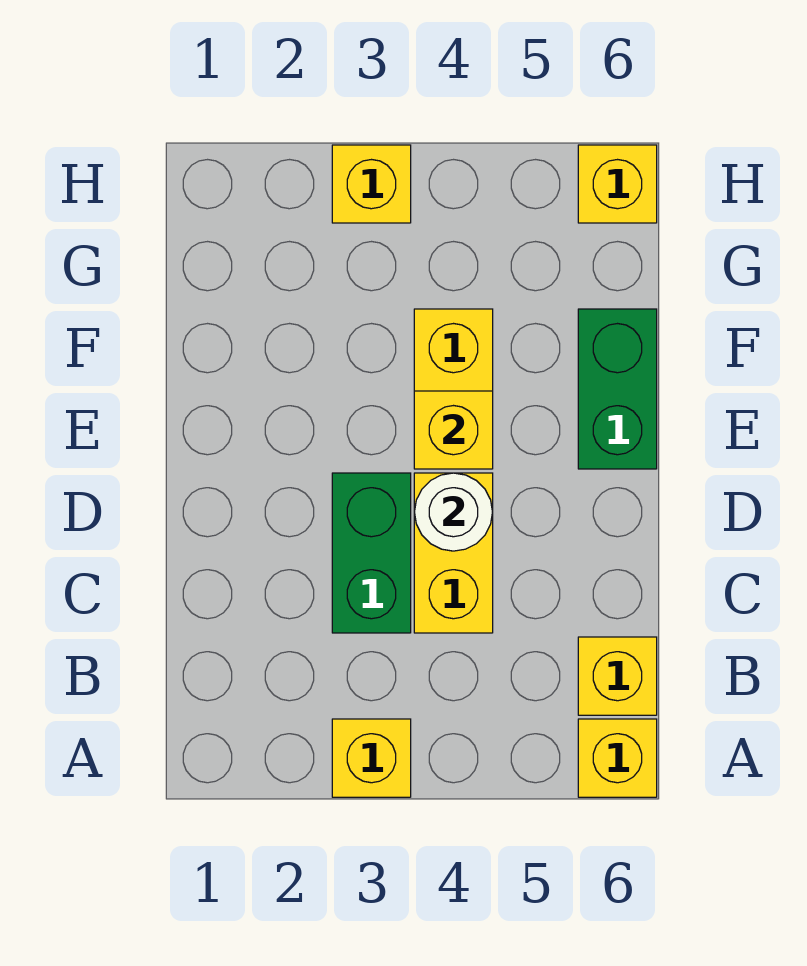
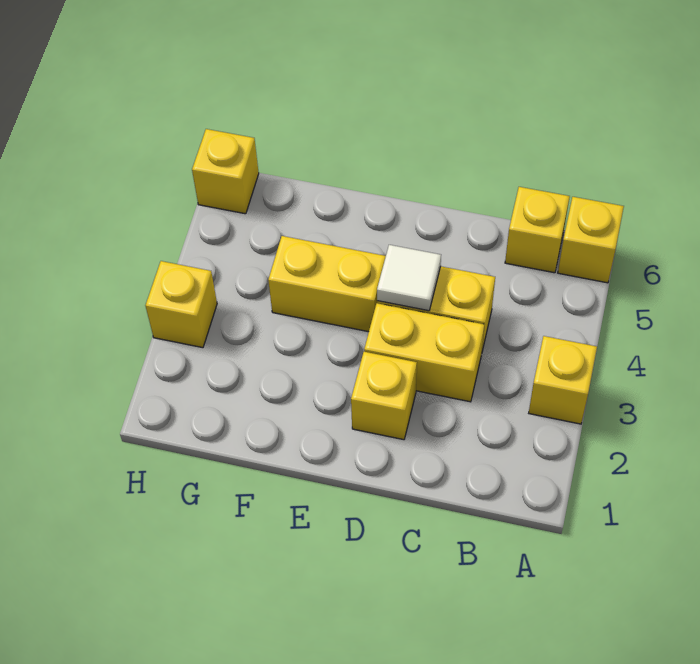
green brick C3:D3 level 1 -> yellow brick C3:D3 level 1
white round brick D4 level 2 -> white tile D4 level 2
yellow brick E4 level 2 -> yellow brick D2 level 1
green brick E6:F6 level 1 -> none

